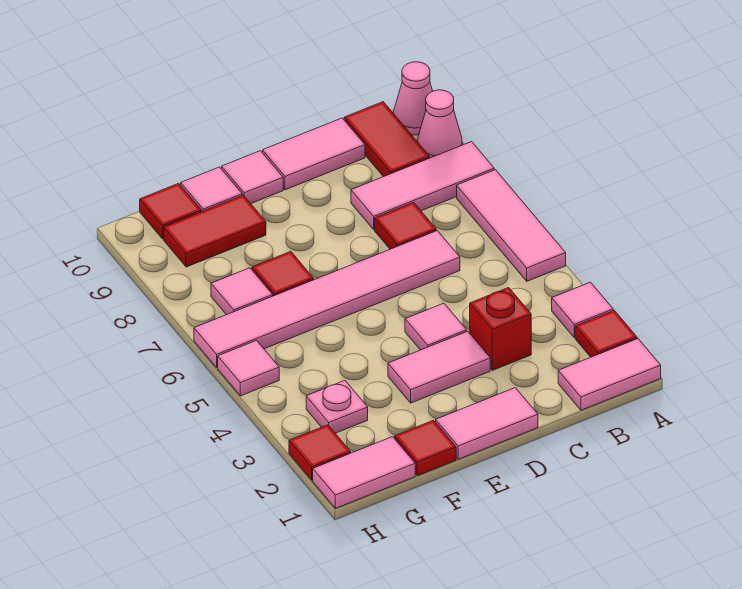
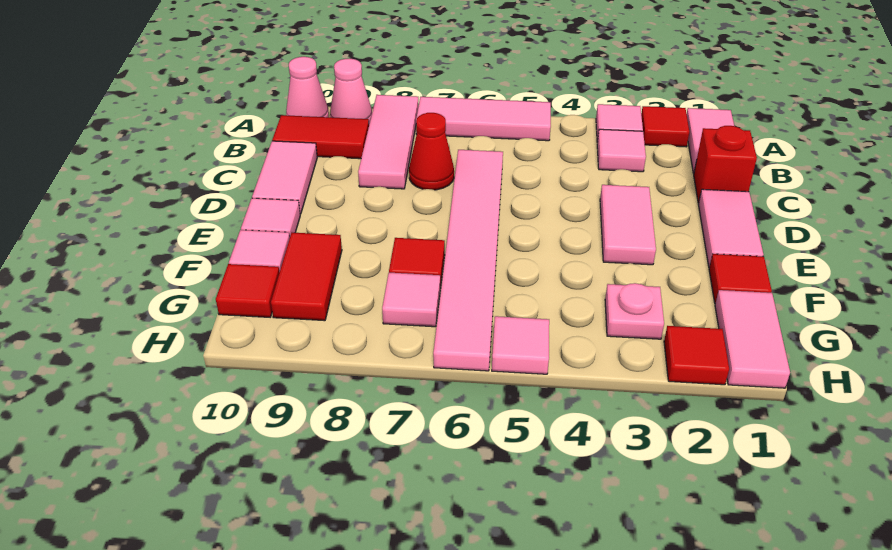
red brick C3 level 1 -> red brick C1 level 1
red tile C7 level 1 -> red cone C7 level 1
pink tile D4 level 1 -> pink tile B3 level 1

